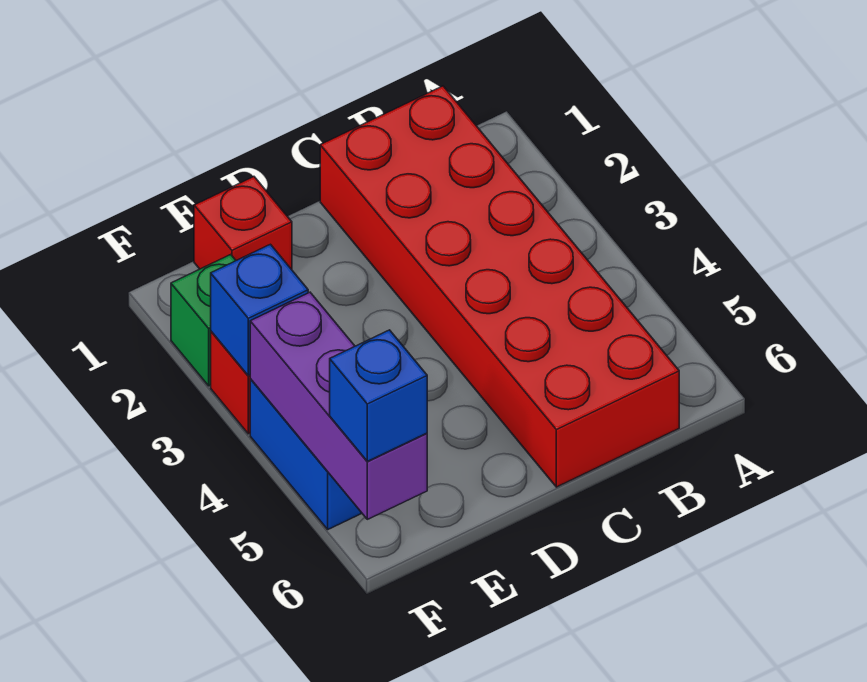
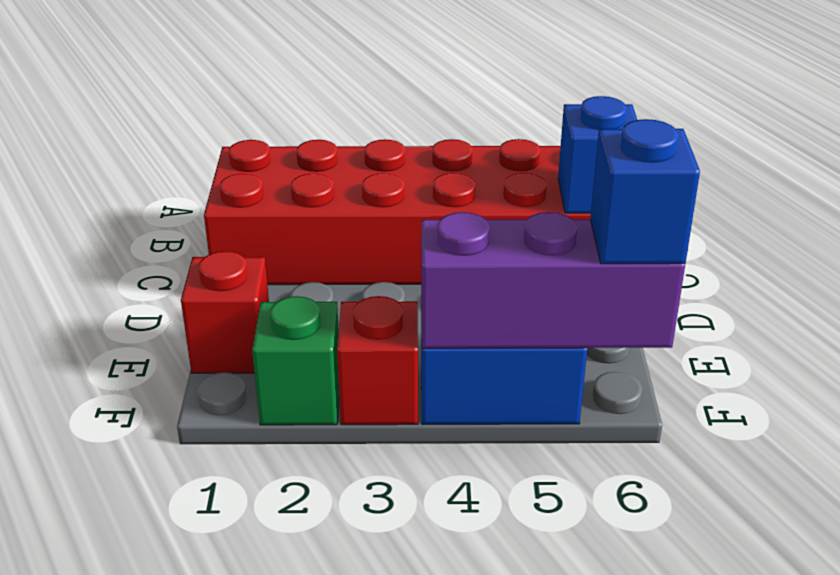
blue brick F3 level 2 -> blue brick C6 level 2

